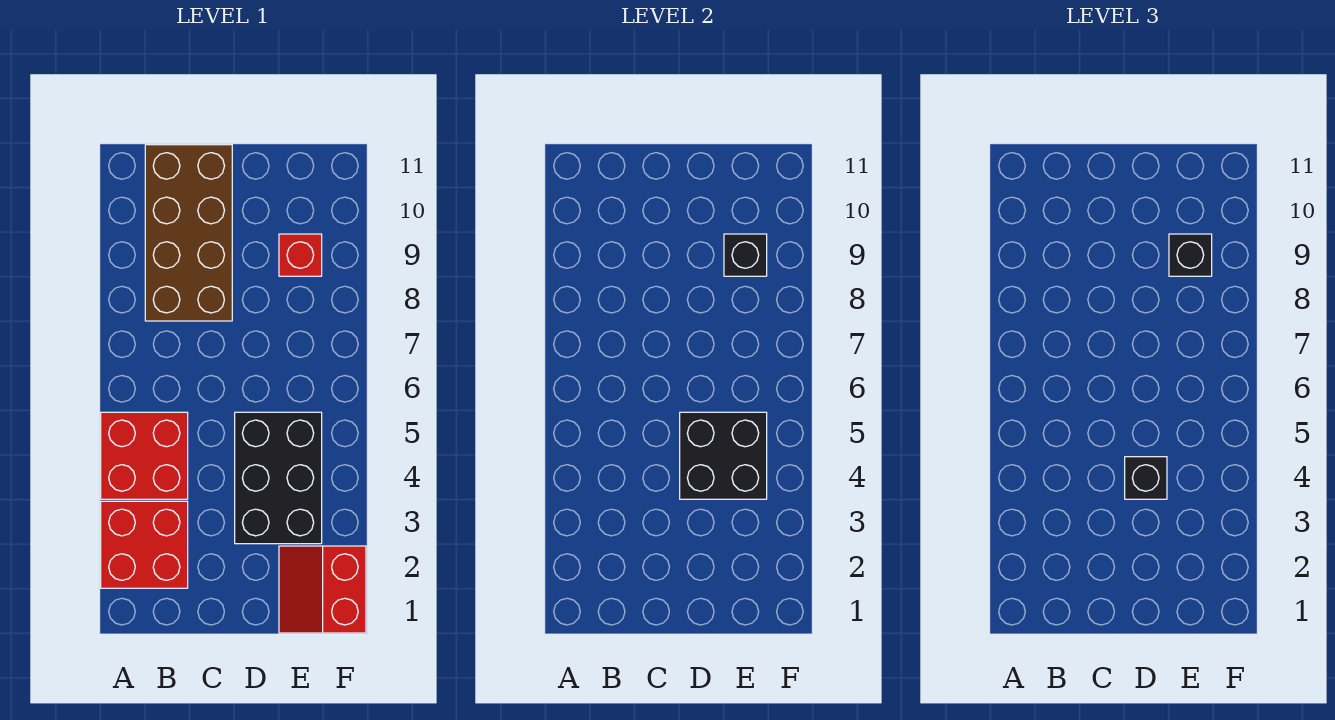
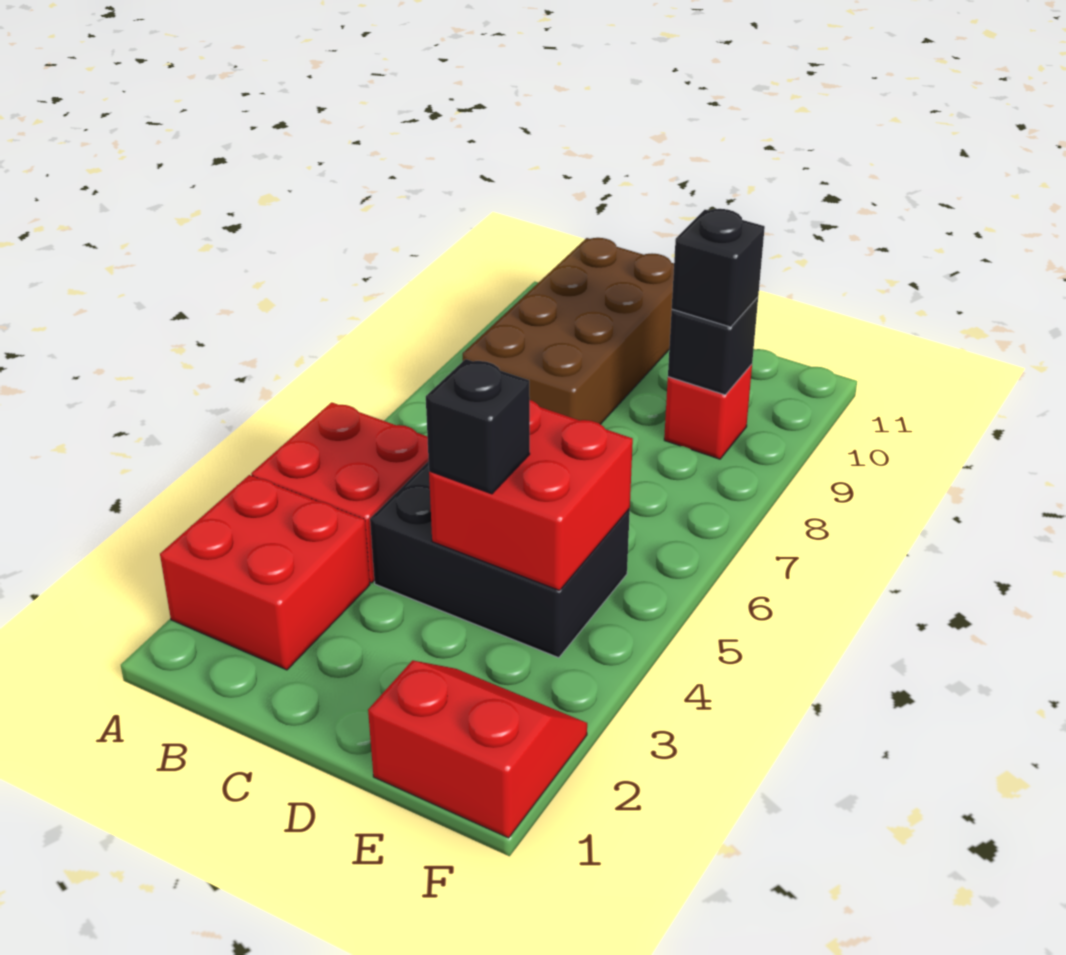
black brick D3:E5 level 1 -> black brick C4:E5 level 1
black brick D4:E5 level 2 -> red brick D4:E5 level 2
red slope E1:F2 level 1 top F -> red slope E1:F2 level 1 top 1

